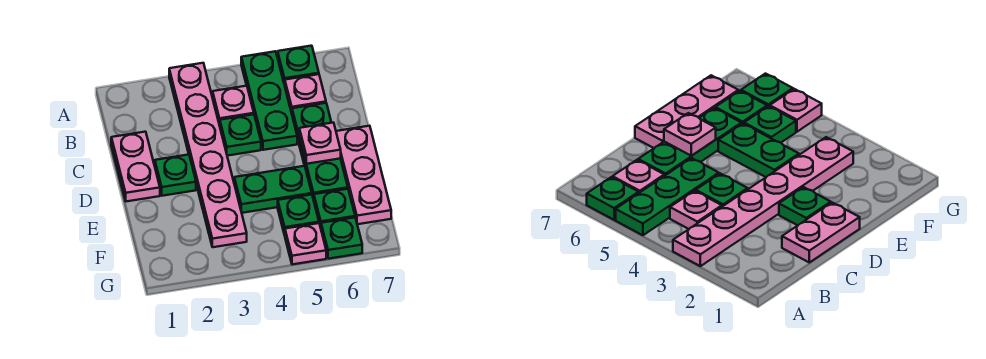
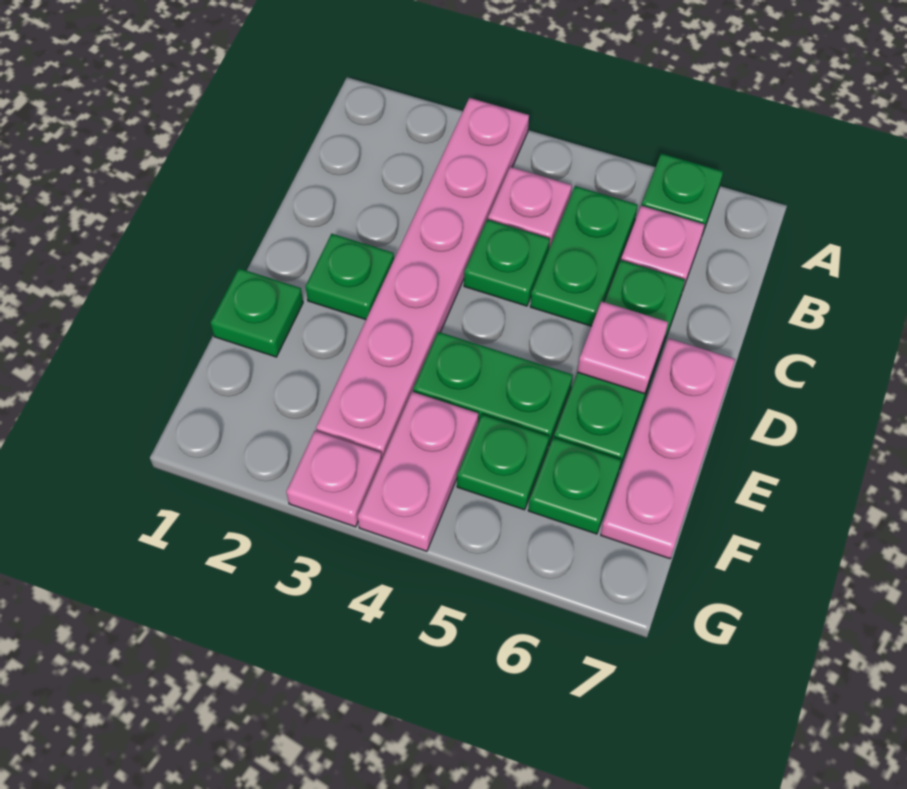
green plate A5:C5 level 1 -> green plate B5:C5 level 1
pink plate C1:D1 level 1 -> pink plate F4:G4 level 1
pink plate G5 level 1 -> pink plate G3 level 1
green plate G6 level 1 -> green plate E1 level 1

